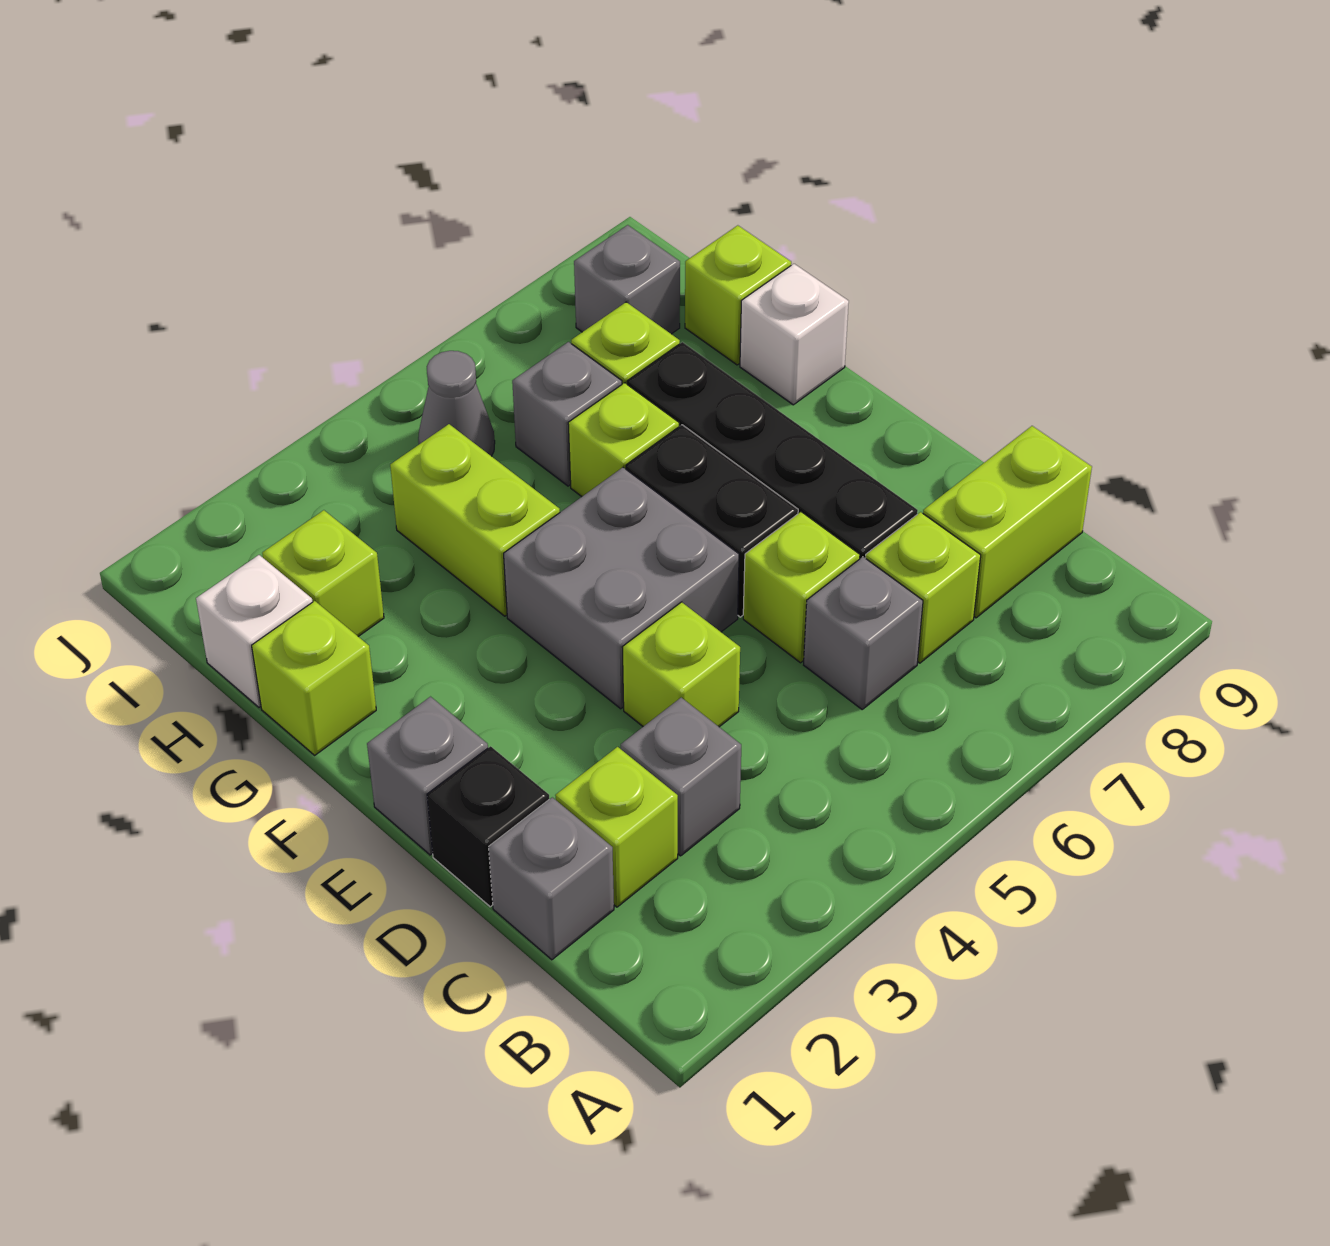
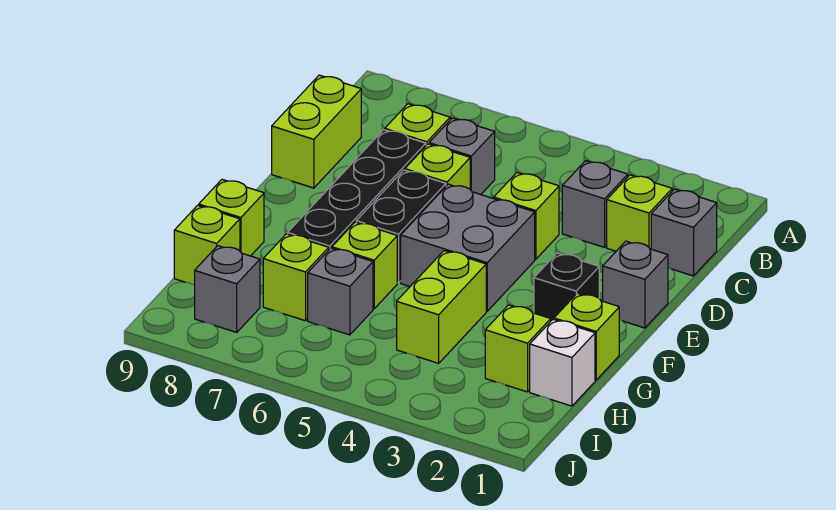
lime brick C8:C9 level 1 -> lime brick C9:D9 level 1
black brick D1 level 1 -> black brick F2 level 1
white brick G9 level 1 -> lime brick G9 level 1
grey cone I5 level 1 -> none

